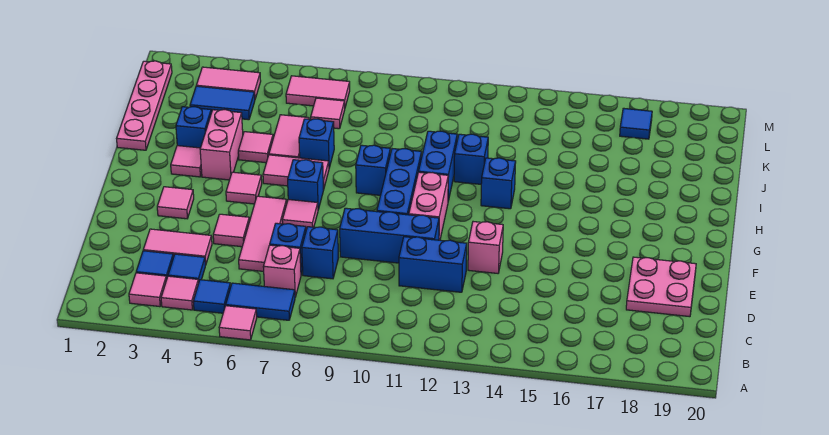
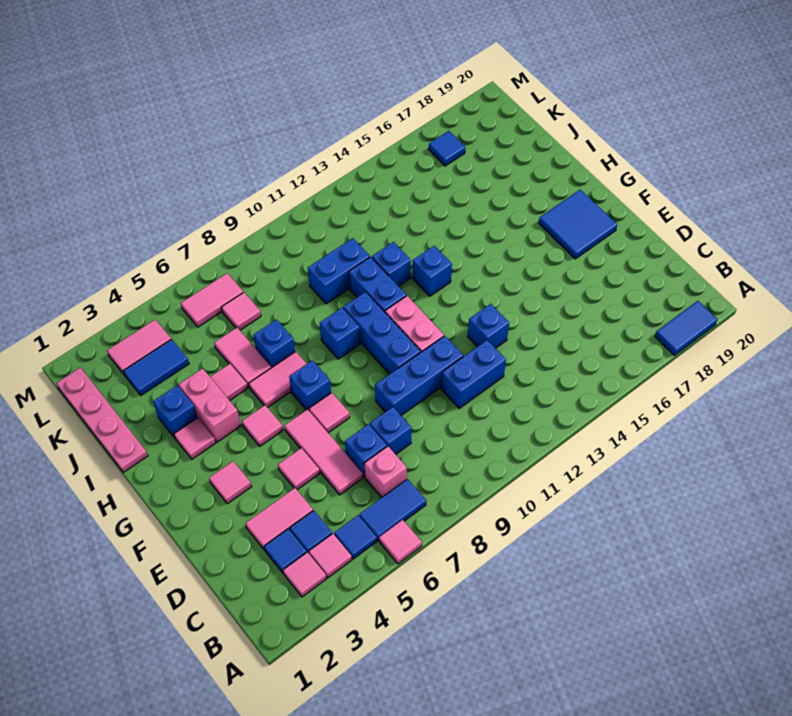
none -> blue tile A18:A19 level 1
pink plate D18:E19 level 1 -> none
pink brick E13 level 1 -> blue brick E13 level 1
none -> blue tile F18:G19 level 1
none -> blue brick J10:J11 level 1

